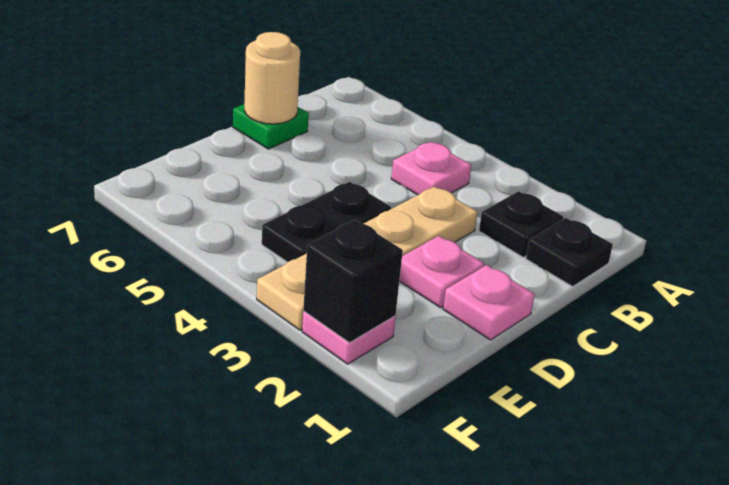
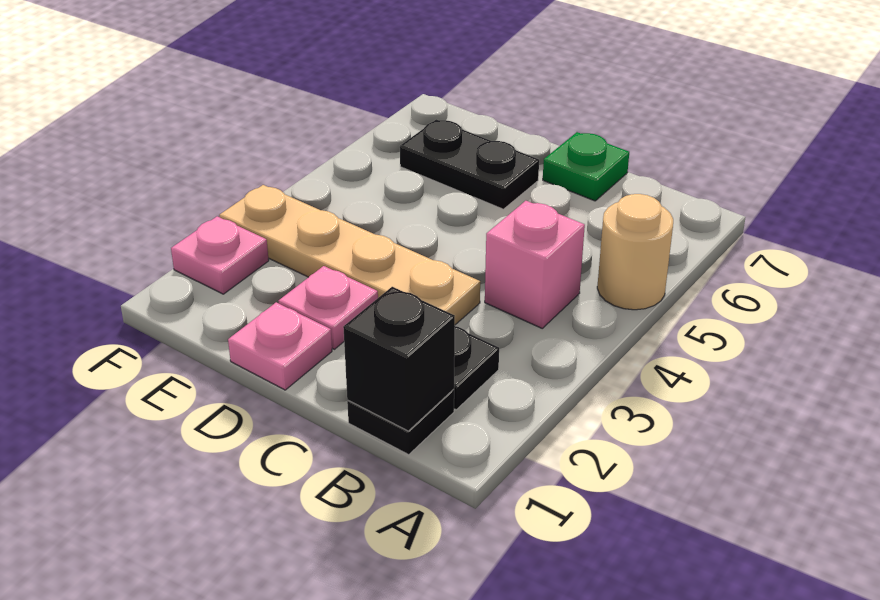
pink plate B4 level 1 -> pink brick B4 level 1
tan round brick C7 level 2 -> tan round brick A5 level 1
black plate D4:E4 level 1 -> black plate D6:E6 level 1
black brick F2 level 2 -> black brick B1 level 2

